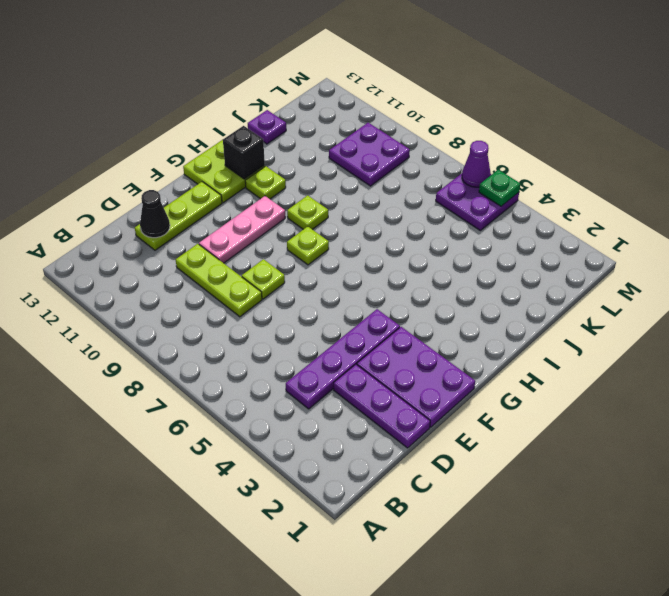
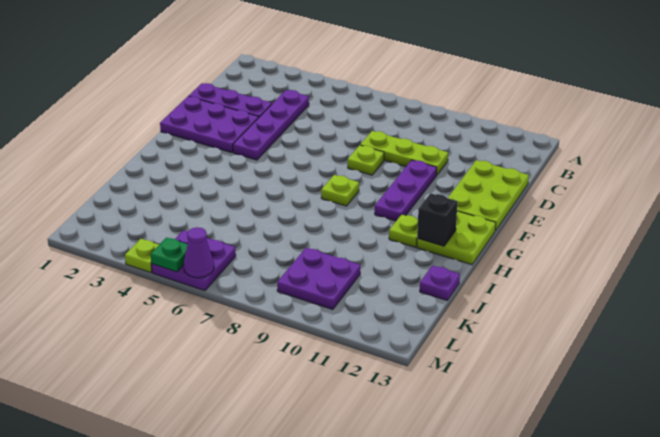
lime plate D12:F12 level 1 -> lime plate D12:F13 level 1
black cone D12 level 2 -> none
pink plate E10:G10 level 1 -> purple plate E10:G10 level 1
lime plate H9 level 1 -> lime plate M4 level 1

